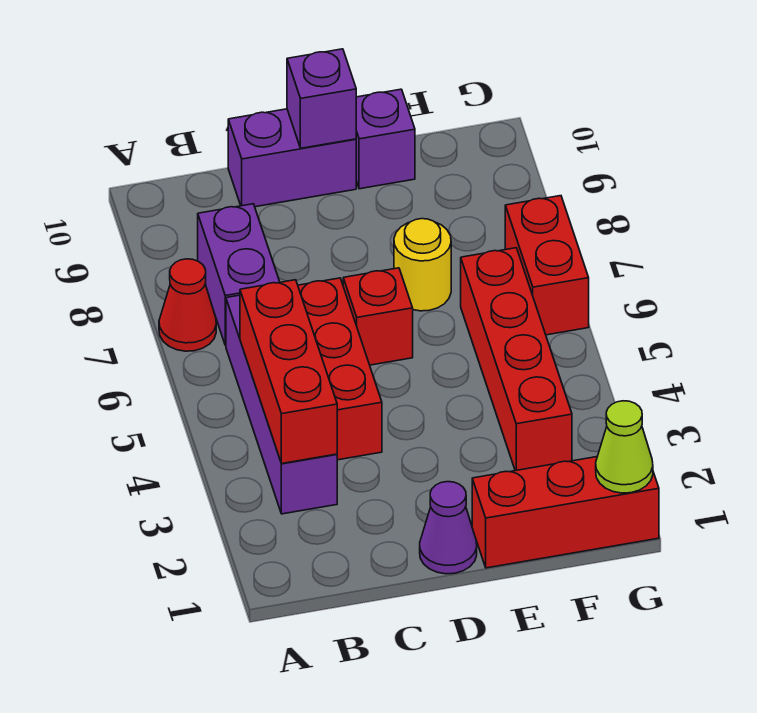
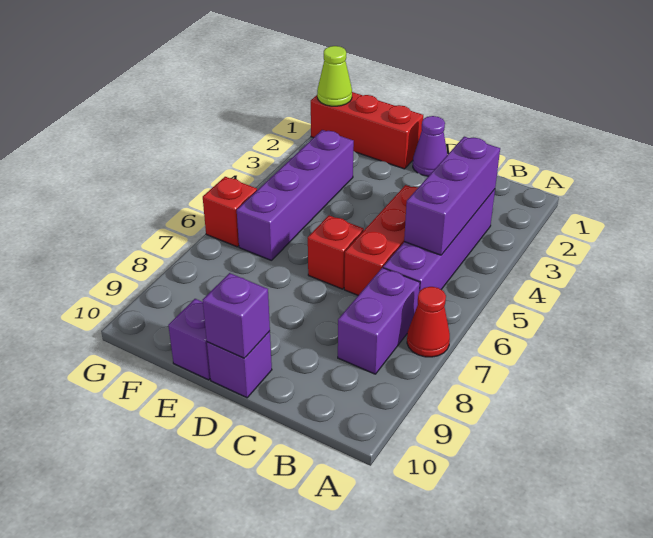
red brick B3:B5 level 2 -> purple brick B3:B5 level 2
purple brick C10:D10 level 1 -> purple brick D10 level 1
yellow round brick E7 level 1 -> none
red brick F3:F6 level 1 -> purple brick F3:F6 level 1
red brick G6:G7 level 1 -> red brick G6 level 1

